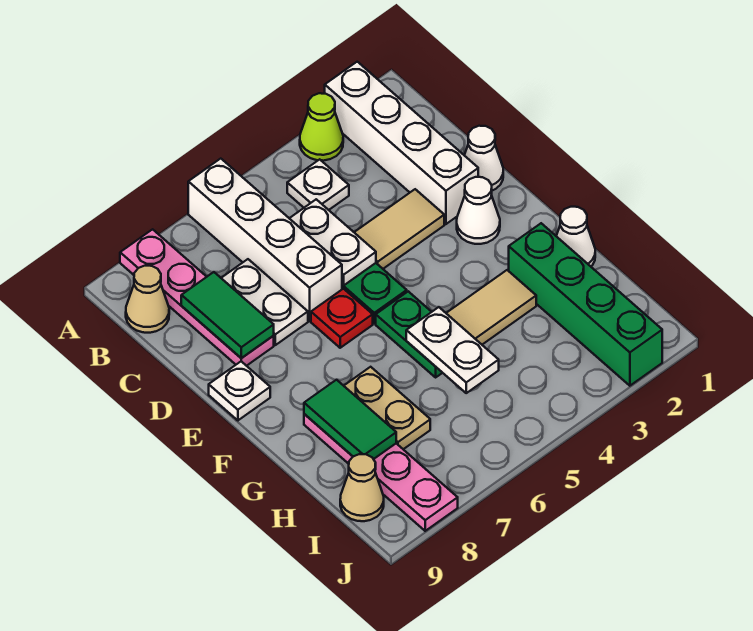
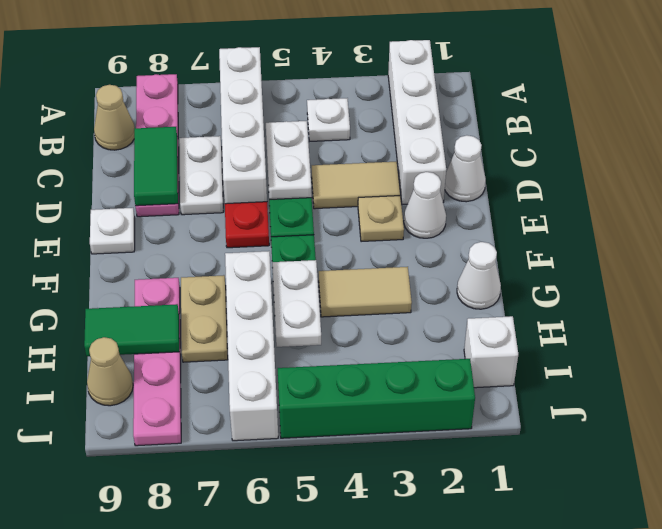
lime cone A3 level 1 -> none
none -> tan plate E3 level 1
green brick G2:J2 level 1 -> green brick J2:J5 level 1
none -> white brick G6:J6 level 1
green tile G8:H8 level 2 -> green tile H8:H9 level 2
none -> white brick I1 level 1

